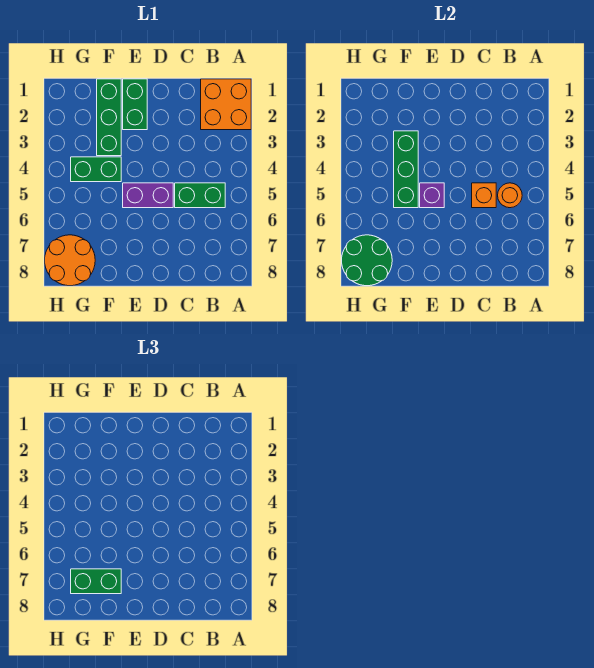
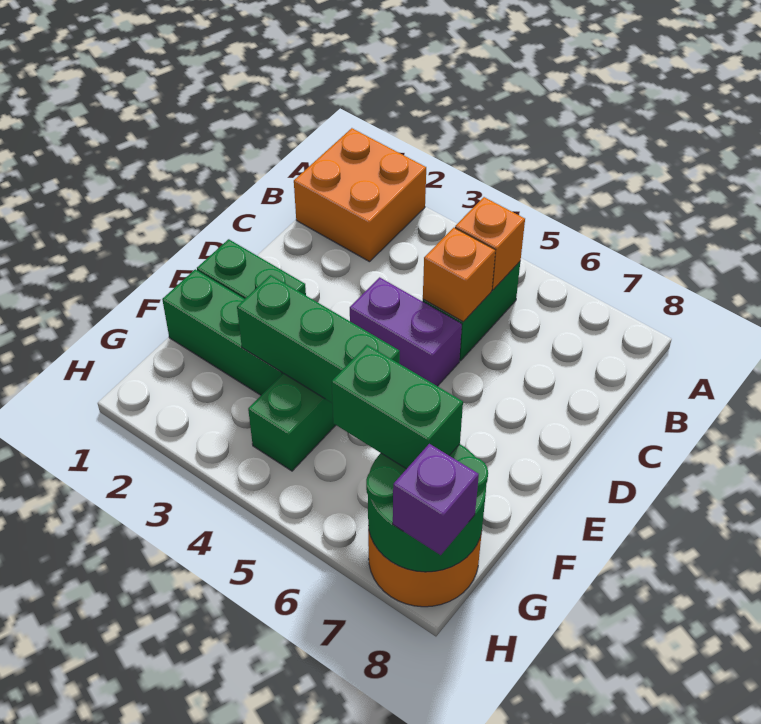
orange round brick B5 level 2 -> orange brick B5 level 2
purple brick D5:E5 level 1 -> purple brick D4:D5 level 1
purple brick E5 level 2 -> purple brick H8 level 3
green brick F7:G7 level 3 -> green brick G6:G7 level 3

